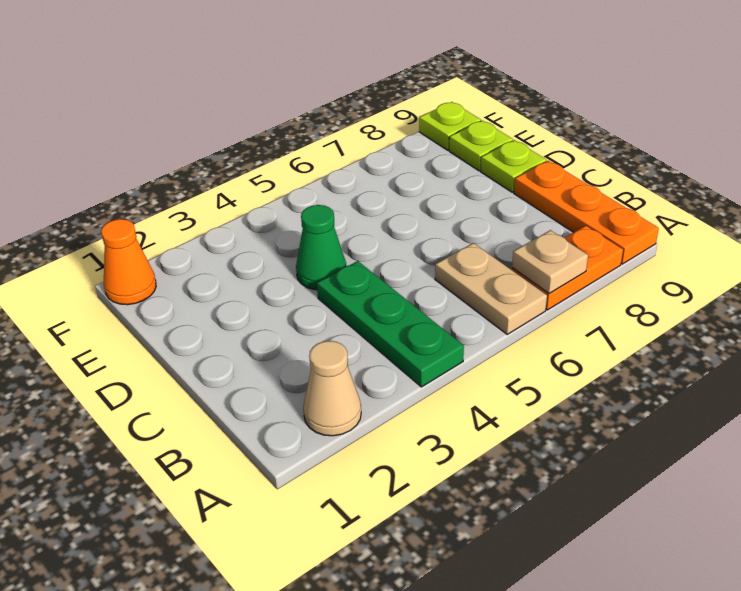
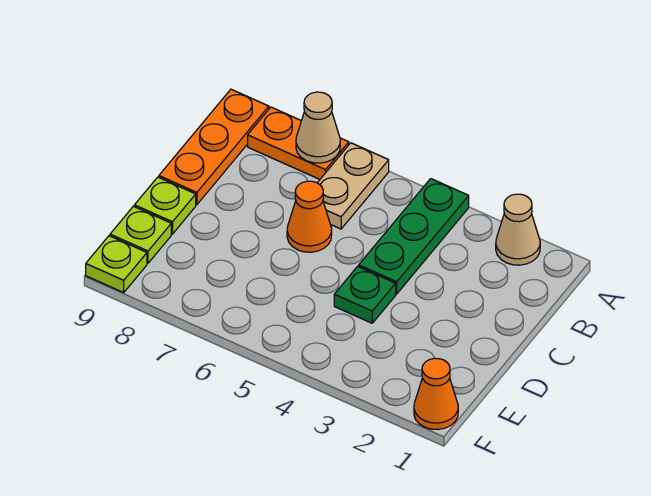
tan plate A7 level 2 -> tan cone A7 level 2
none -> orange cone C6 level 1
green cone D4 level 1 -> green plate D4 level 1

